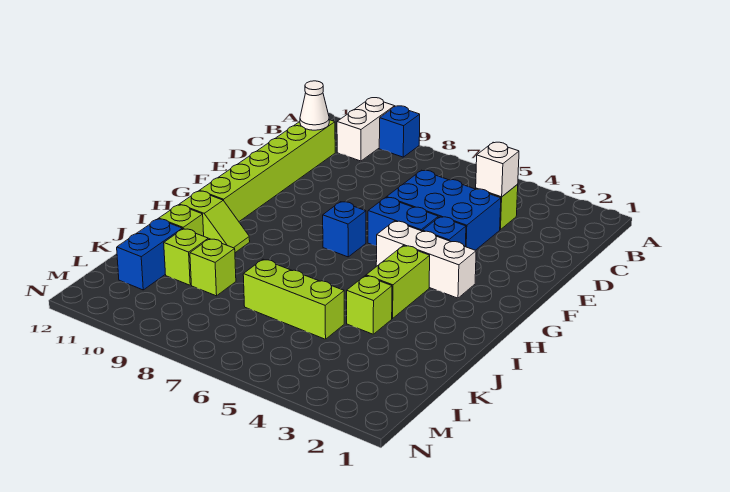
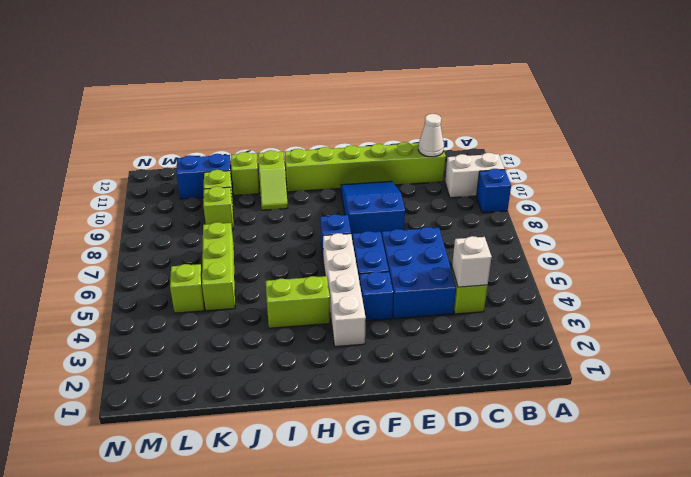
none -> blue slope E8:F10 level 1 top 8
white brick G3:G5 level 1 -> white brick G3:G6 level 1
lime brick J4 level 1 -> lime brick L5 level 1

